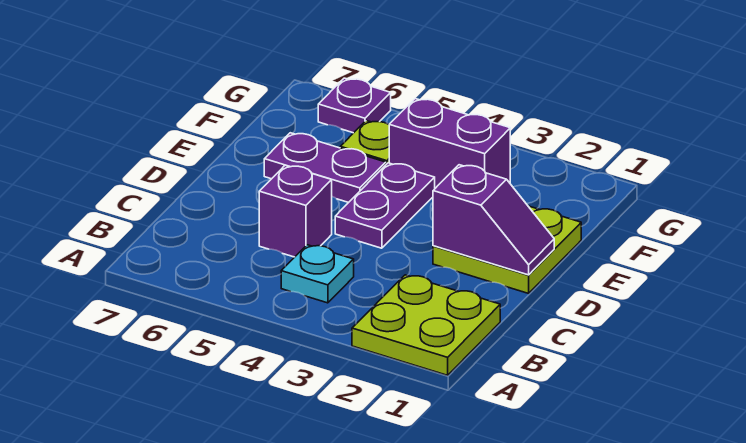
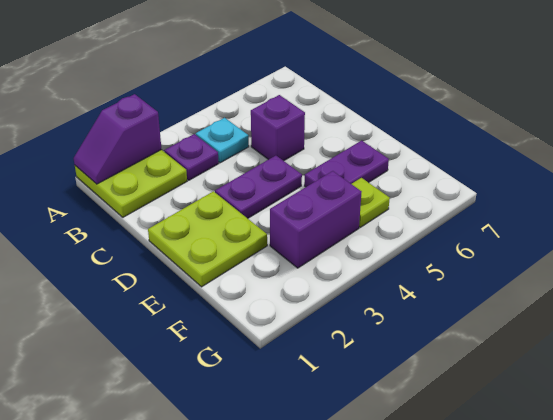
purple slope D1:D2 level 2 top 2 -> purple slope A1:A2 level 2 top 2
purple plate D4:E4 level 1 -> purple plate D3:D4 level 1
purple plate G6 level 1 -> purple plate B3 level 1

